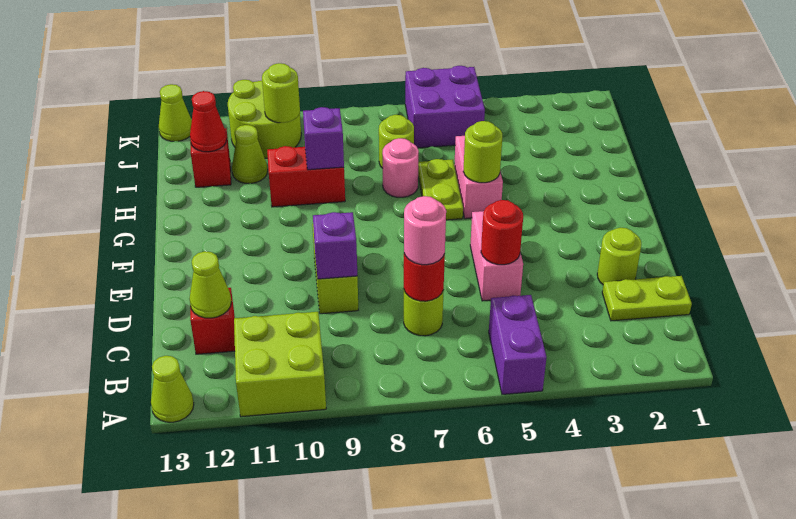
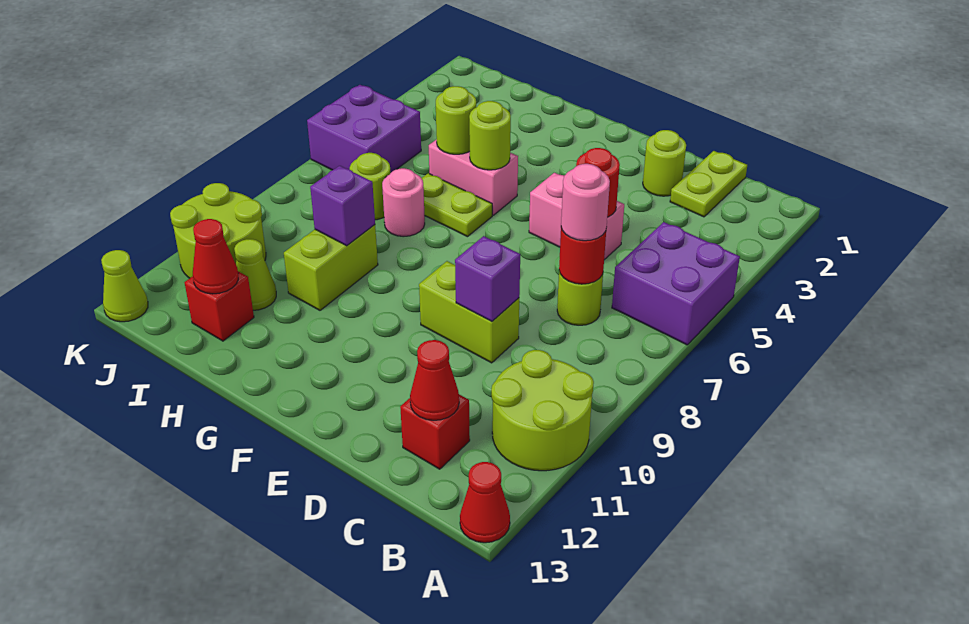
purple brick A5:B5 level 1 -> purple brick A5:B6 level 1
lime brick A10:B11 level 1 -> lime round brick A10:B11 level 1
lime cone A13 level 1 -> red cone A13 level 1
lime cone C12 level 2 -> red cone C12 level 2
red brick H9:H10 level 1 -> lime brick H9:H10 level 1
lime round brick J10 level 2 -> lime round brick H5 level 2

